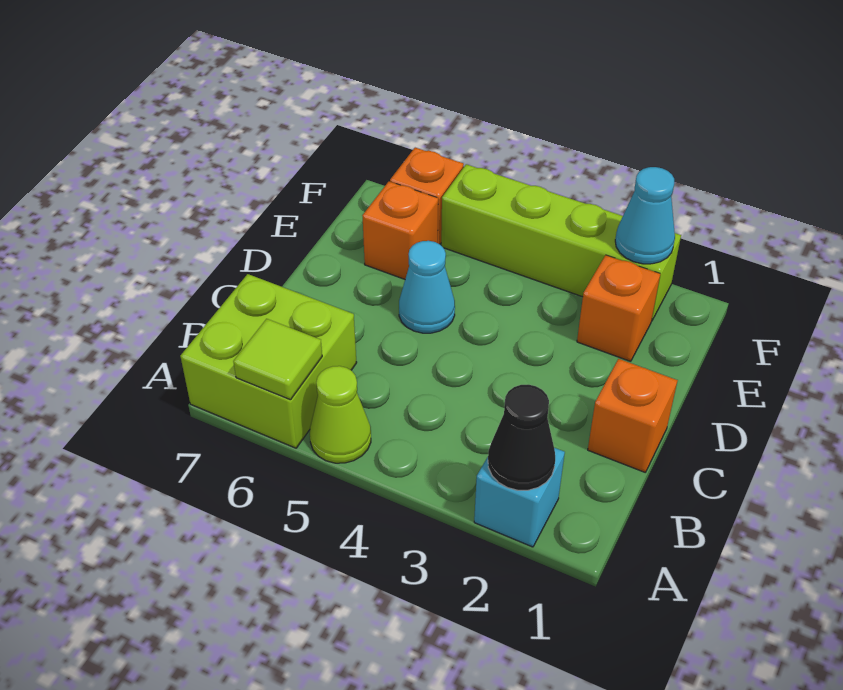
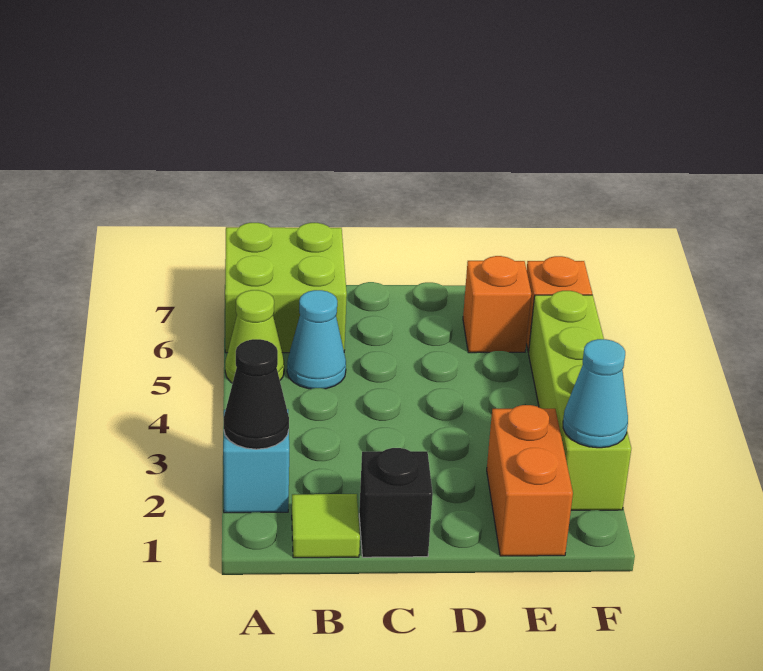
lime tile A6 level 2 -> lime tile B1 level 1
orange brick C1 level 1 -> black brick C1 level 1
cyan cone D5 level 1 -> cyan cone B5 level 1
orange brick E2 level 1 -> orange brick E1:E2 level 1

